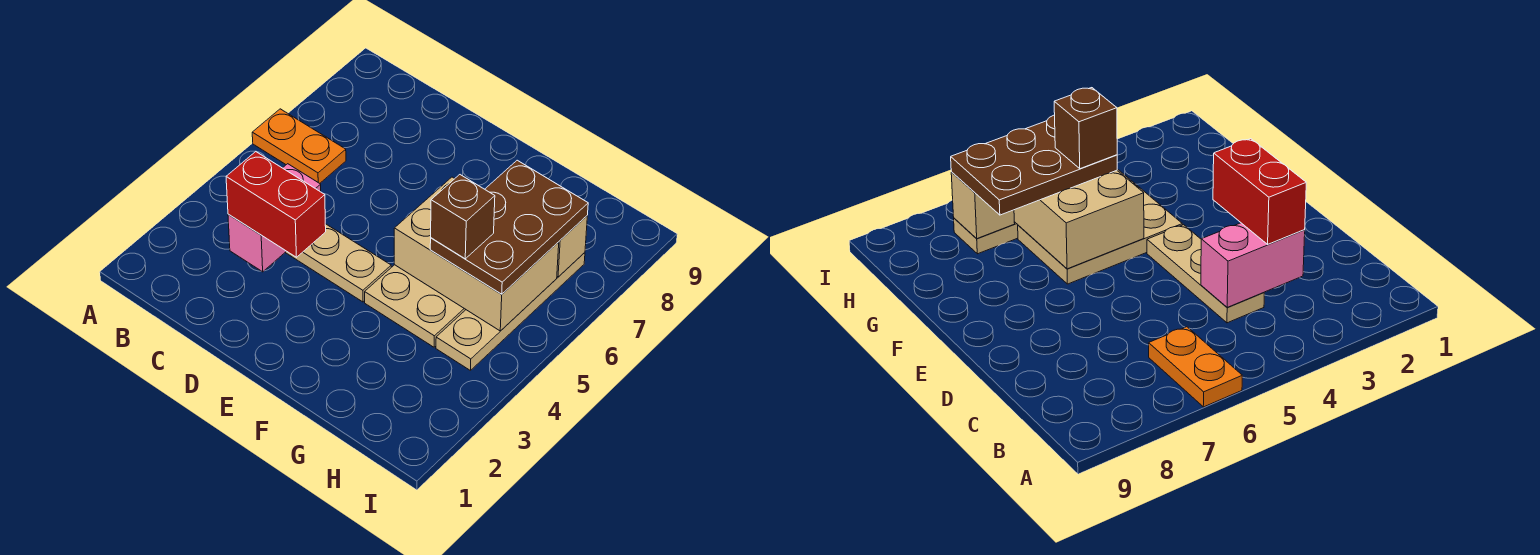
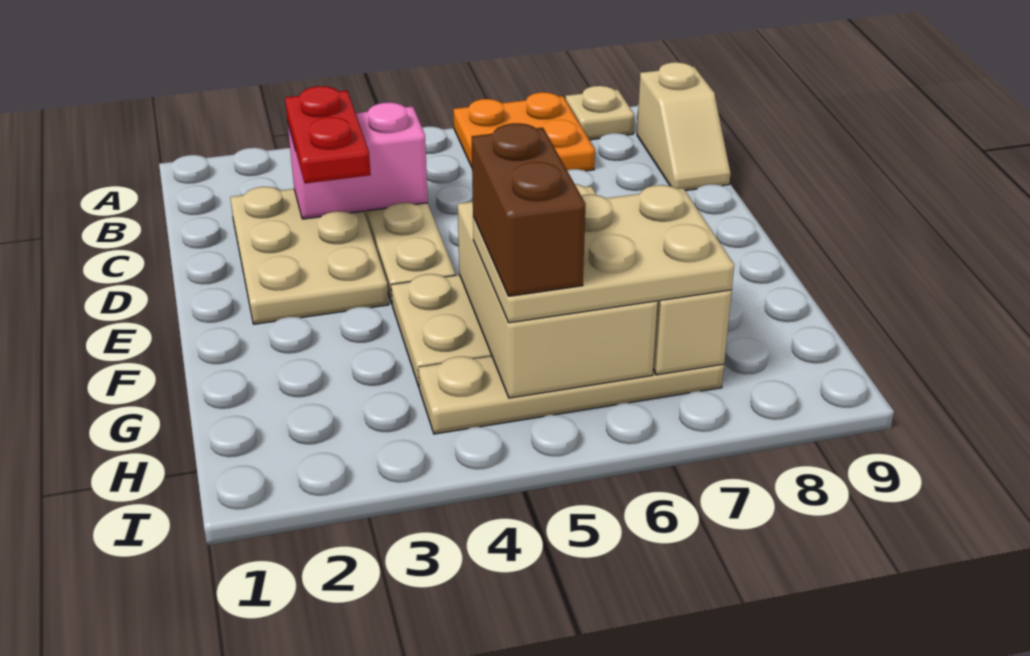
orange plate A6:B6 level 1 -> orange plate A6:B7 level 1
none -> tan plate A8 level 1
none -> tan slope B9:C9 level 1 top B
none -> tan plate C2:E3 level 1
red brick C3:D3 level 3 -> red plate C3:D3 level 3
brown plate G5:H7 level 3 -> tan plate G5:H7 level 3
brown brick G5 level 4 -> brown brick G5:H5 level 4

